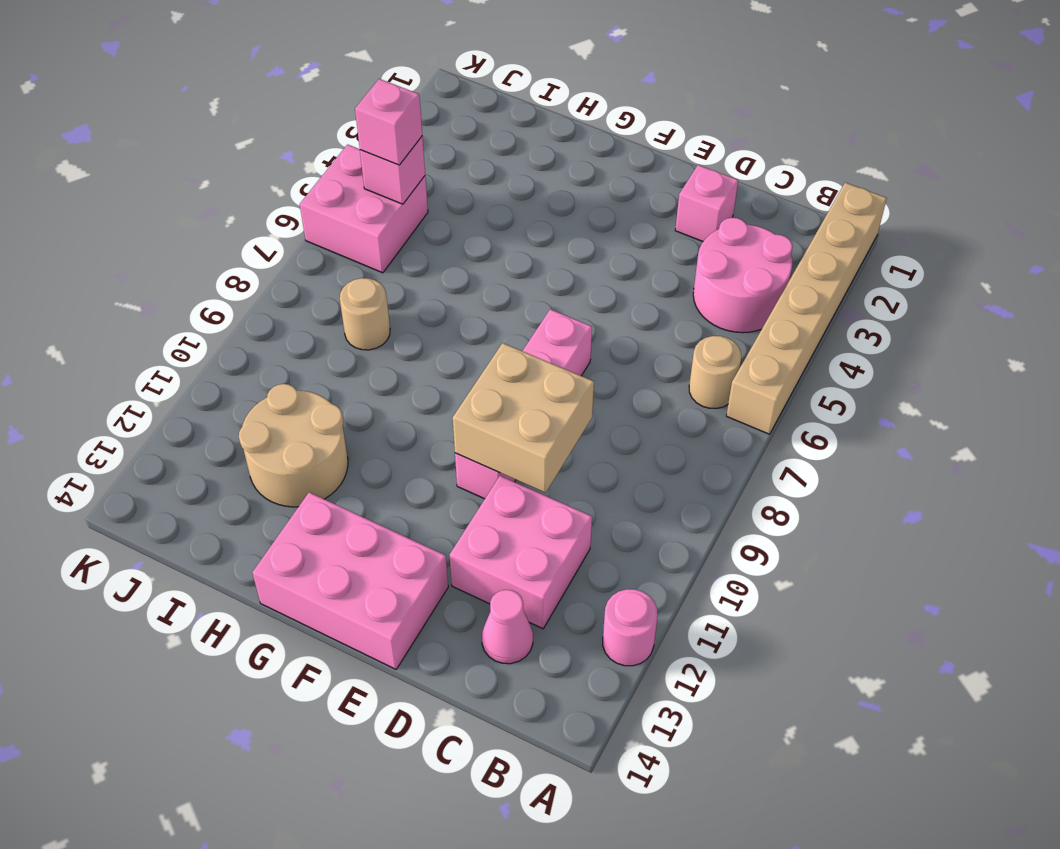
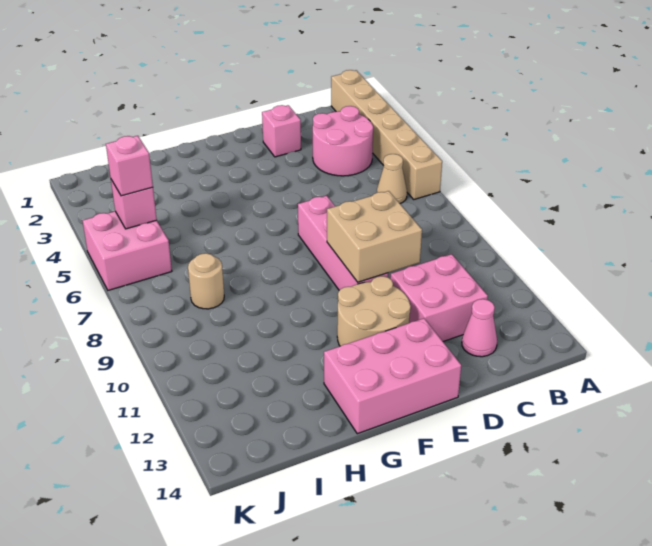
pink round brick A12 level 1 -> none
tan round brick B6 level 1 -> tan cone B6 level 1
tan round brick H11:I12 level 1 -> tan round brick E11:F12 level 1

